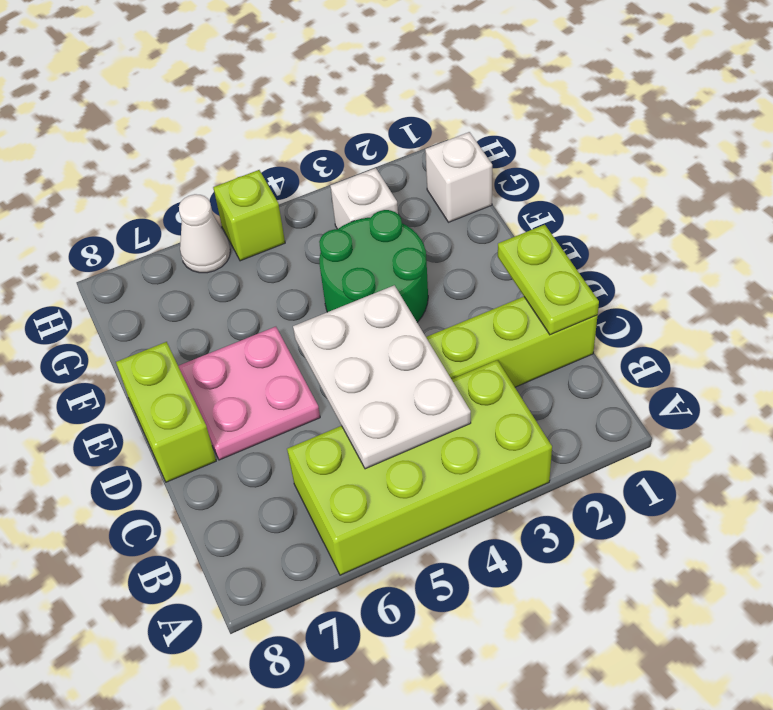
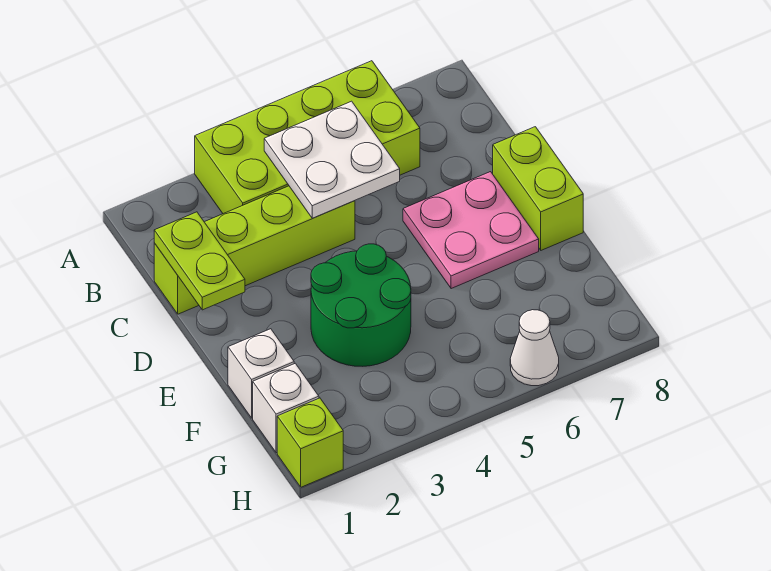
white plate B4:D5 level 2 -> white plate B4:C5 level 2
white brick G3 level 1 -> white brick F1 level 1
lime brick H5 level 1 -> lime brick H1 level 1

